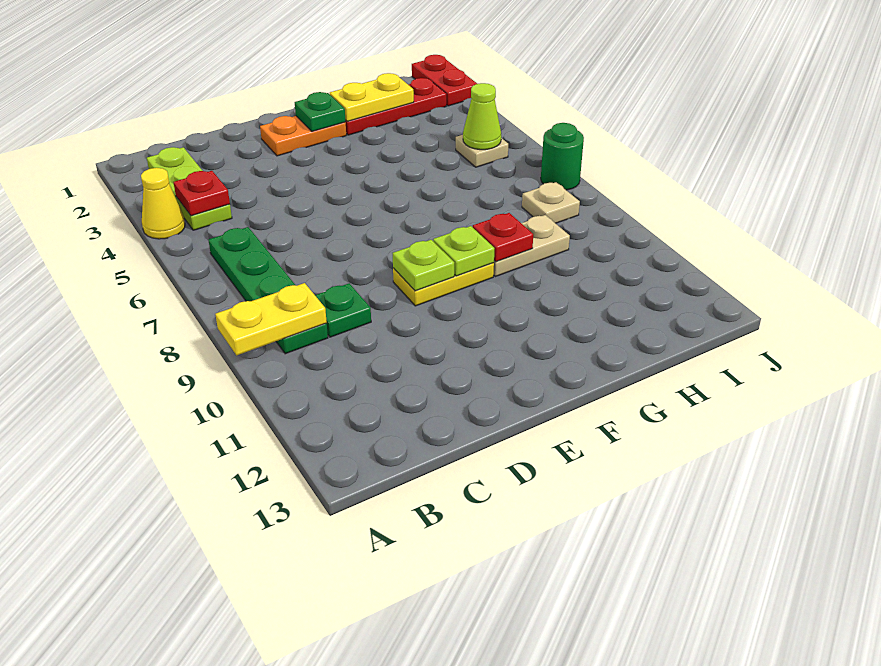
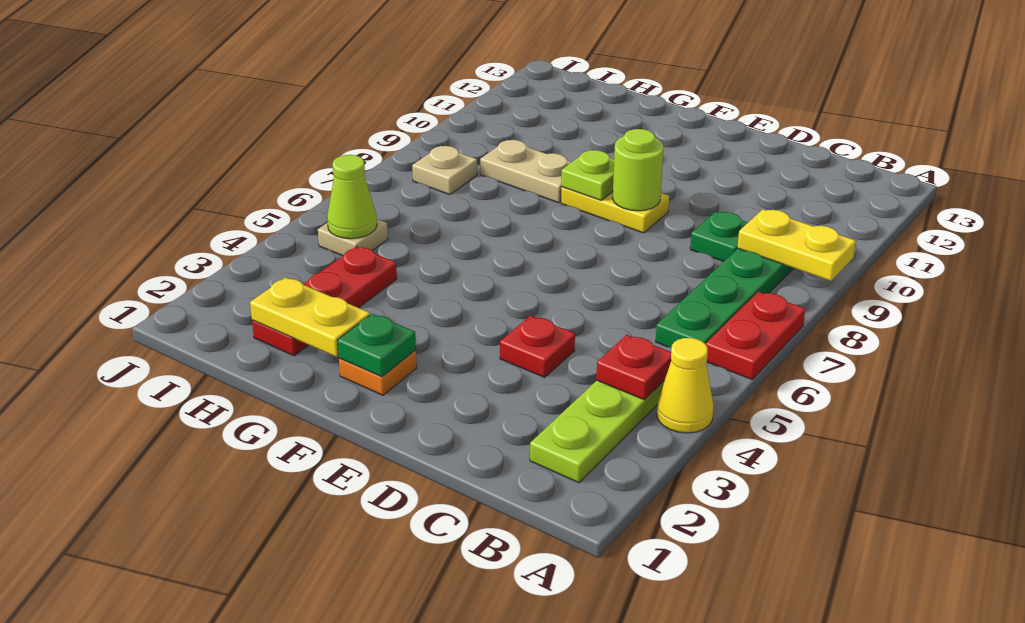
orange plate E2:F2 level 1 -> orange plate F2 level 1
lime plate E9 level 2 -> lime round brick E9 level 2
red plate G2:I2 level 1 -> red plate H2:H4 level 1
red plate G9 level 2 -> red plate D4 level 1
red plate J1:J2 level 1 -> red plate A6:A7 level 1
green round brick J7 level 1 -> none

